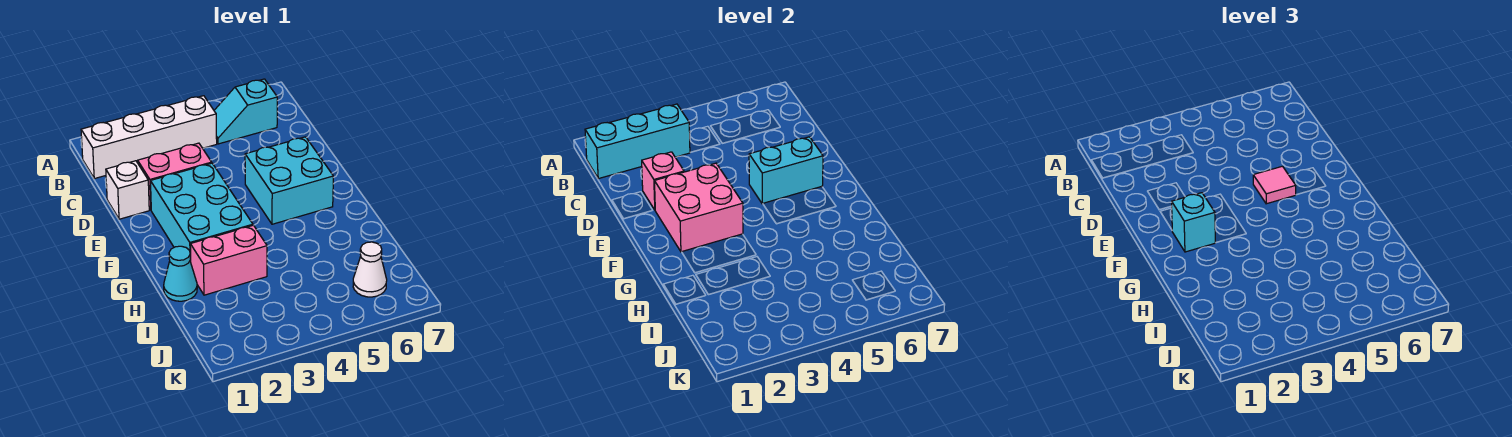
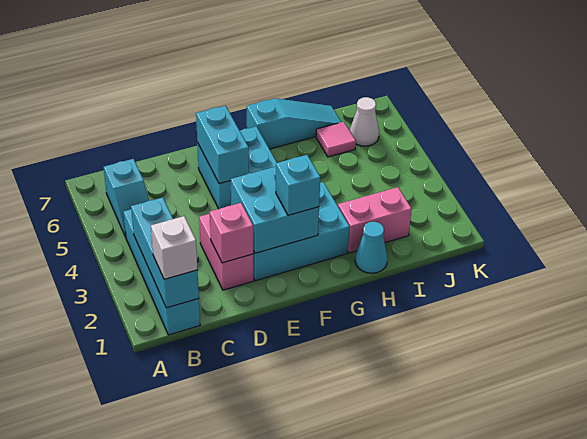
white brick B1:B4 level 1 -> cyan brick B1:B4 level 1
white brick D1 level 1 -> white brick B1 level 3
pink brick E2:F3 level 2 -> cyan brick E2:F3 level 2
pink tile E5 level 3 -> pink tile I6 level 1
none -> cyan slope G7:I7 level 1 top G
pink brick H2:H3 level 1 -> pink brick H2:I2 level 1

